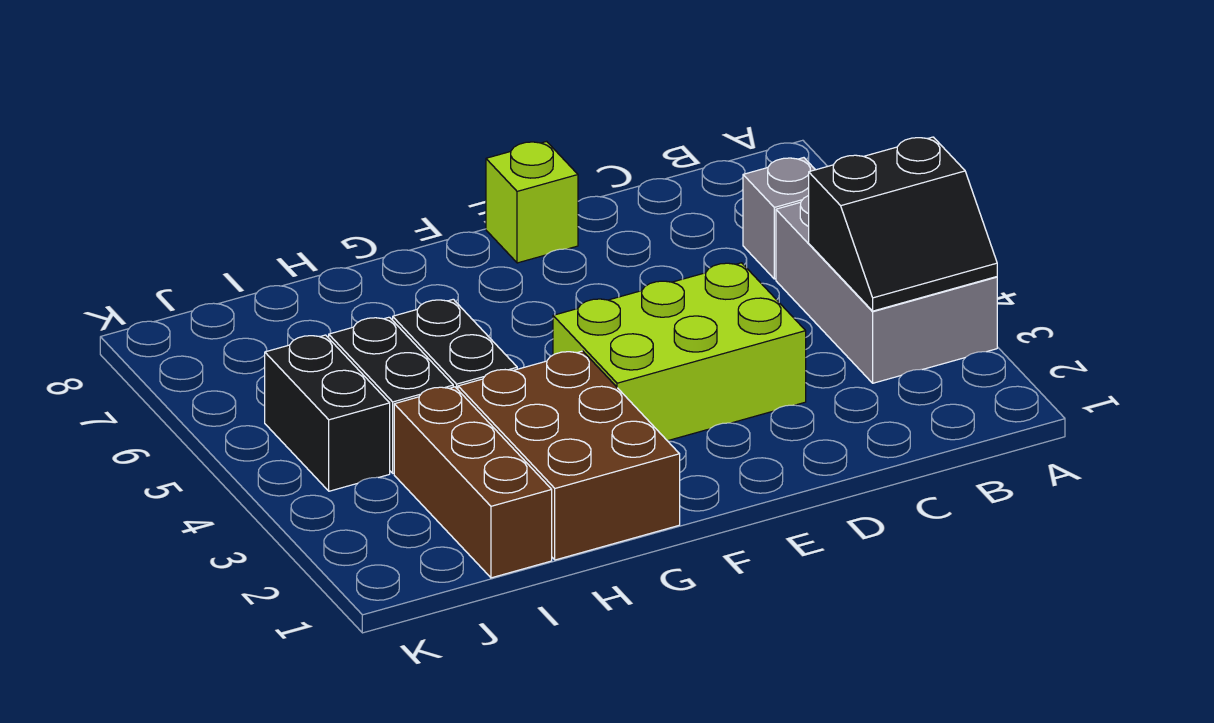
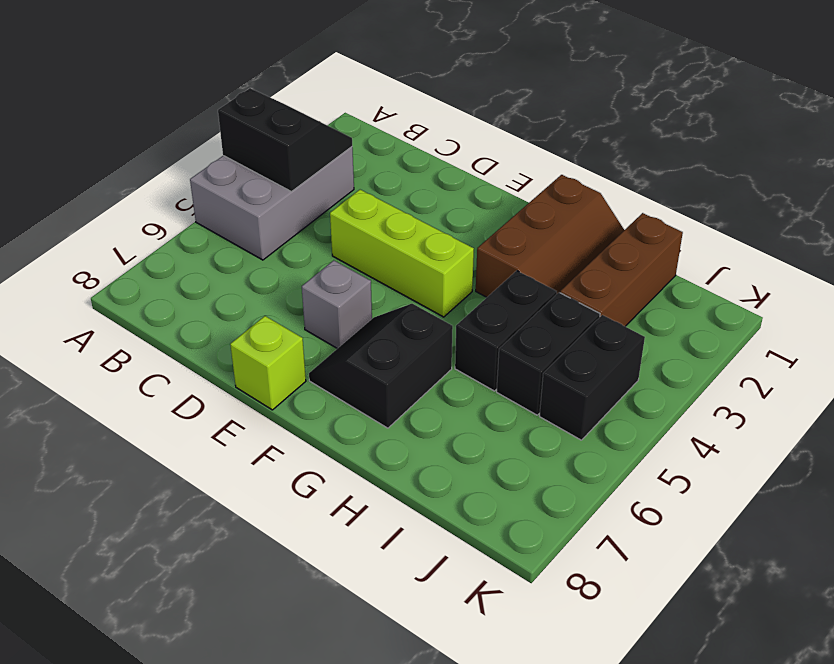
grey brick B6 level 1 -> grey brick E6 level 1
lime brick D3:F4 level 1 -> lime brick D4:F4 level 1
none -> black slope F6:G7 level 1 top G
brown brick G1:H3 level 1 -> brown slope G1:H3 level 1 top G

